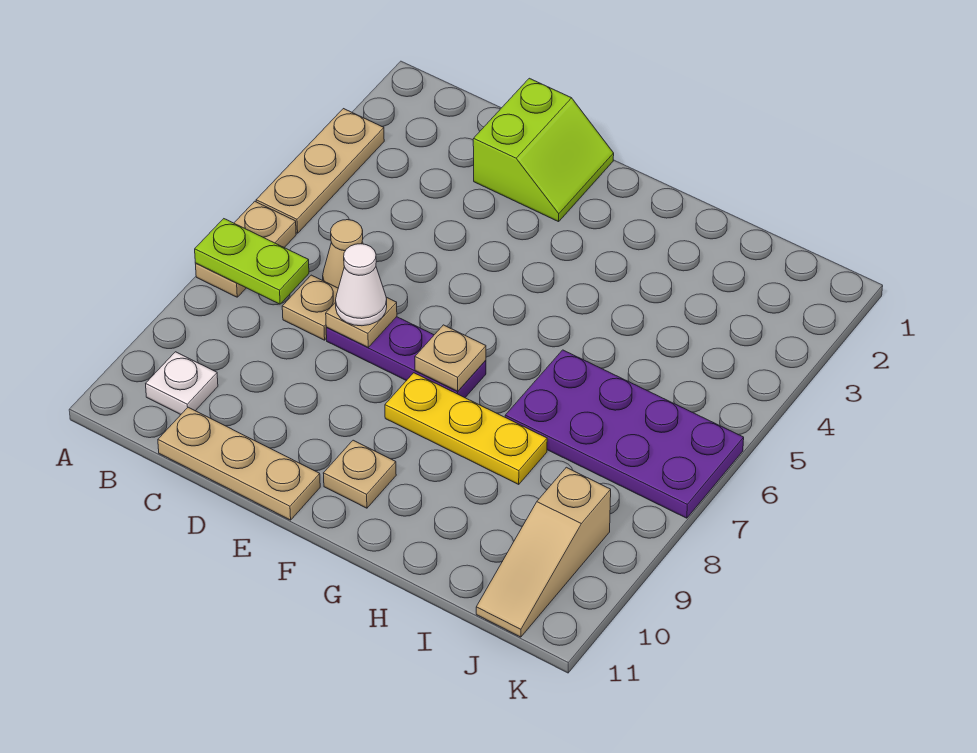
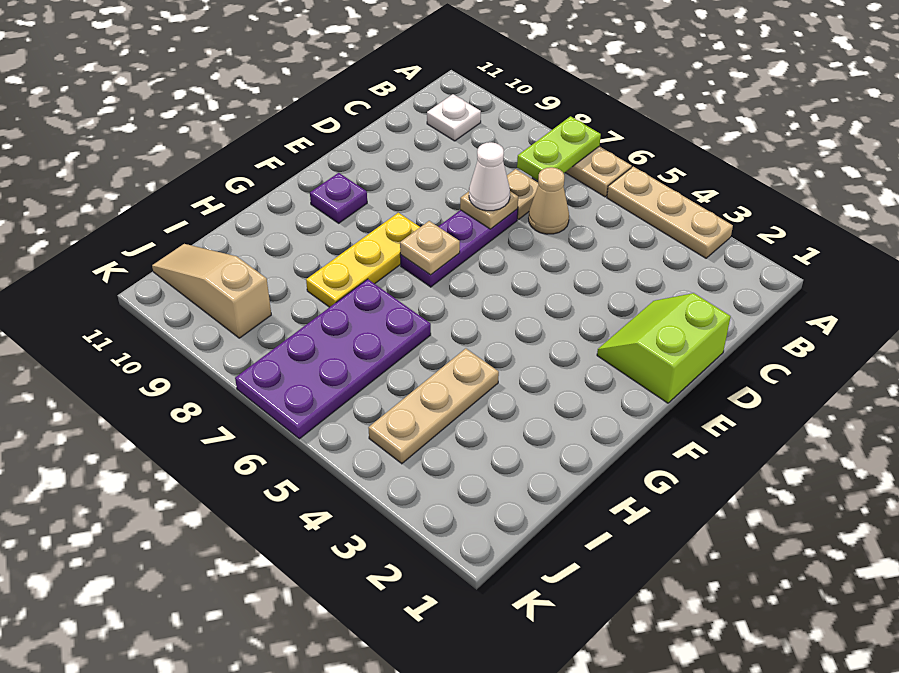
tan plate C11:E11 level 1 -> tan plate H4:J4 level 1
lime slope D1:E2 level 1 top D -> lime slope D1:E2 level 1 top 1
tan plate F10 level 1 -> purple plate F10 level 1

